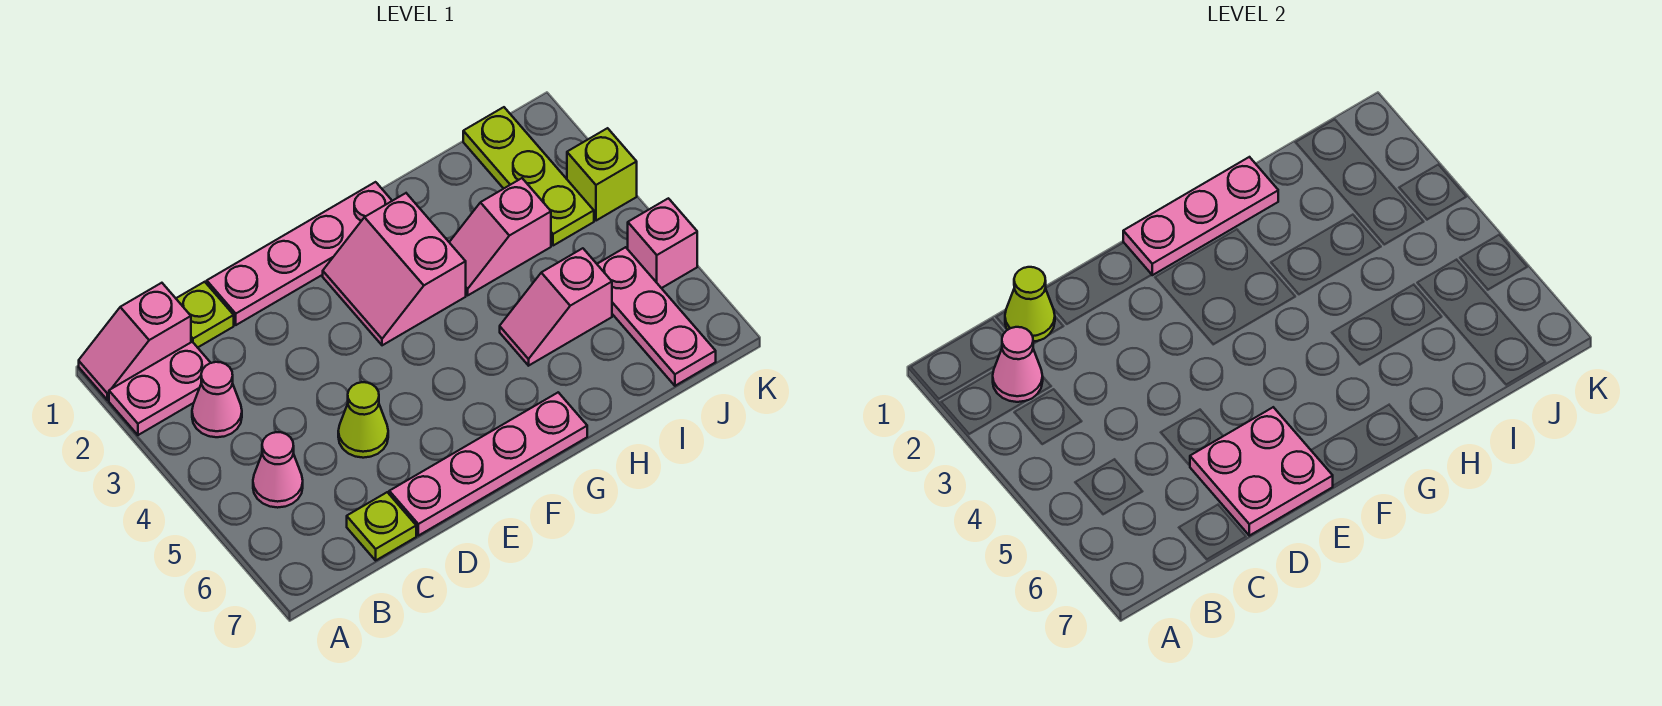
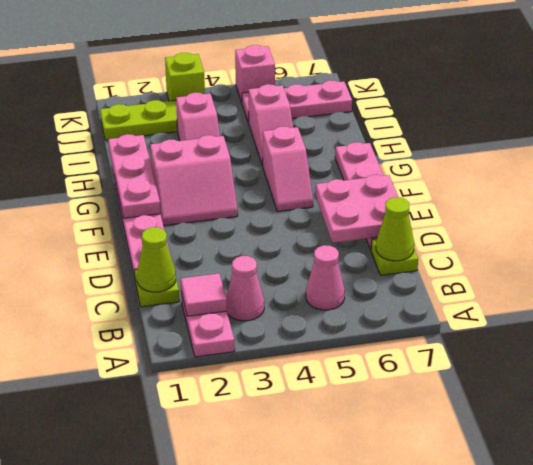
pink slope A1:B1 level 1 top B -> pink slope F5:G5 level 1 top G
pink cone B2 level 2 -> pink tile B2 level 2
lime cone D5 level 1 -> lime cone C7 level 2

